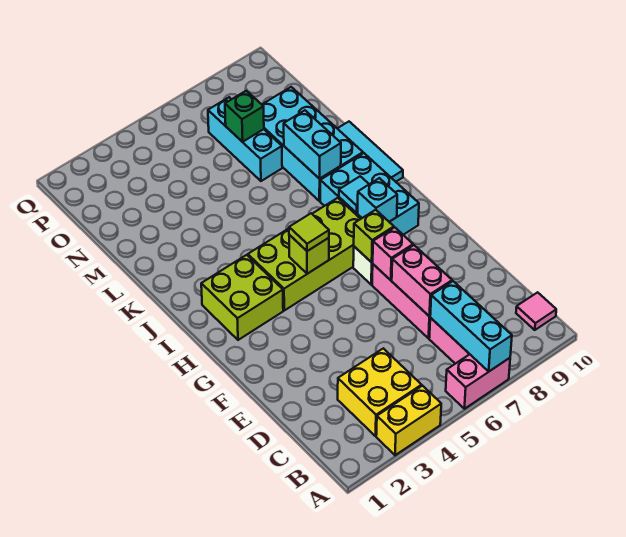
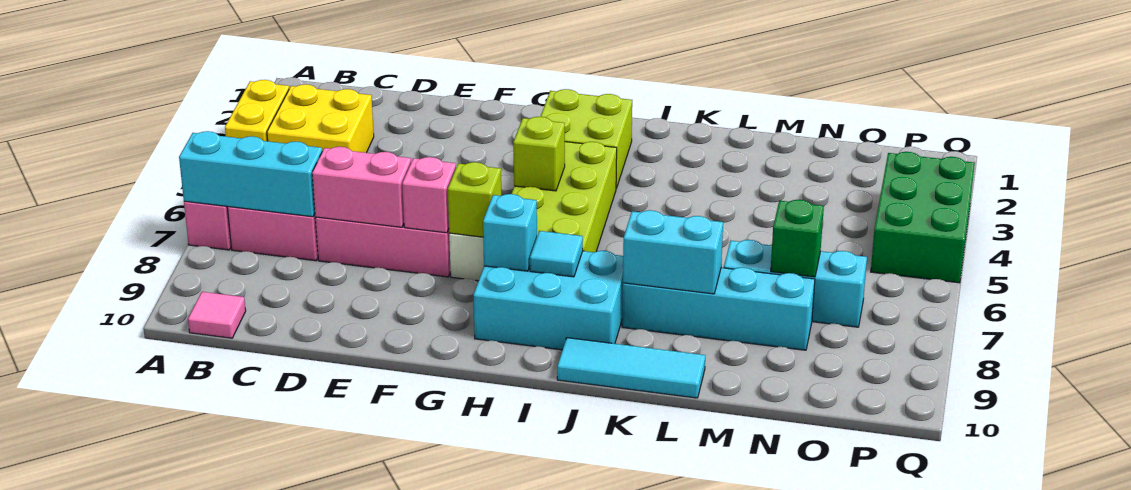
lime tile H5 level 3 -> none
cyan brick K8:N9 level 1 -> cyan brick K8:N8 level 1
none -> green brick P3:Q5 level 1

